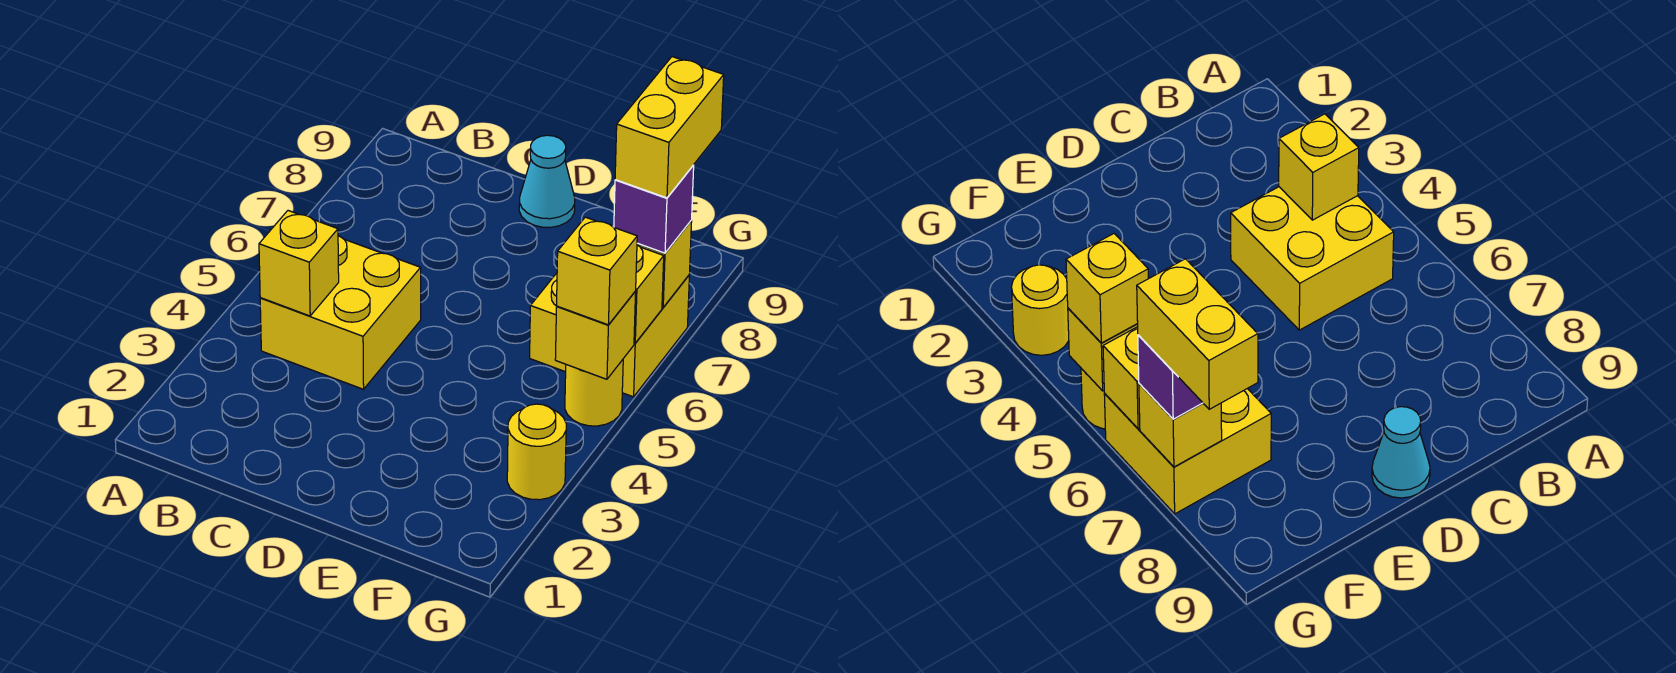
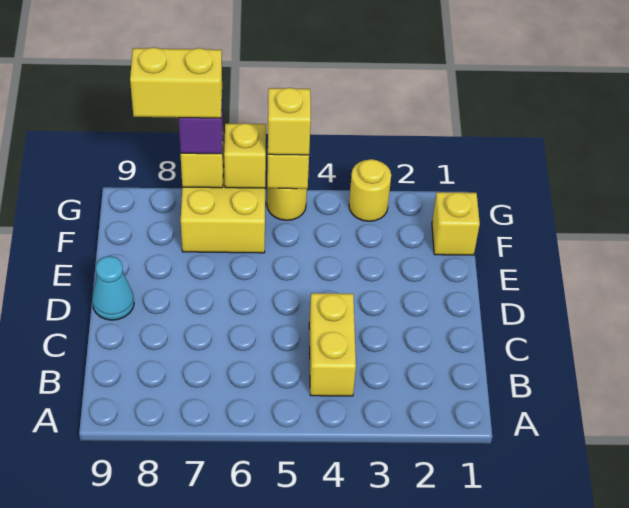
yellow brick B4:C5 level 1 -> yellow brick B4:C4 level 1
yellow brick B4 level 2 -> yellow brick F1 level 1

